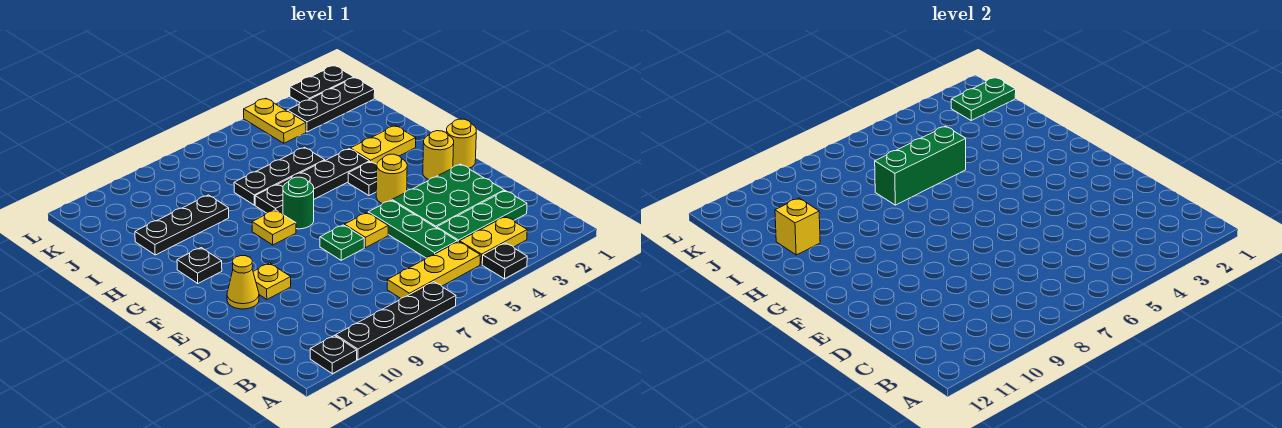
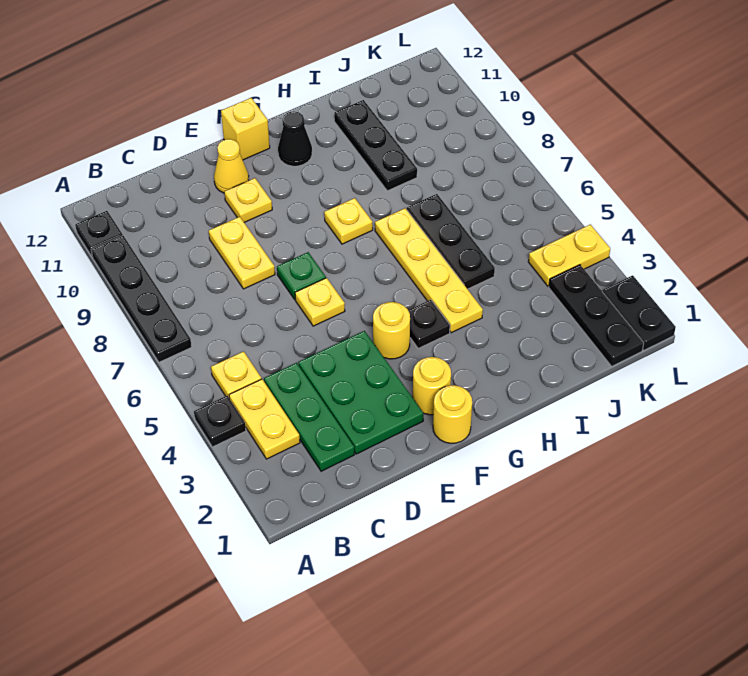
yellow plate B5:B7 level 1 -> yellow plate B5 level 1
green plate C5:E5 level 1 -> none
green round brick G7 level 1 -> none
black plate G11 level 1 -> black cone G11 level 1
yellow plate H2:H3 level 1 -> yellow plate D8:D9 level 1
black plate H4:H7 level 1 -> yellow plate H4:H7 level 1
green brick I5:I7 level 2 -> none
yellow brick I11 level 2 -> yellow brick F12 level 1
green plate K1:K2 level 2 -> none

